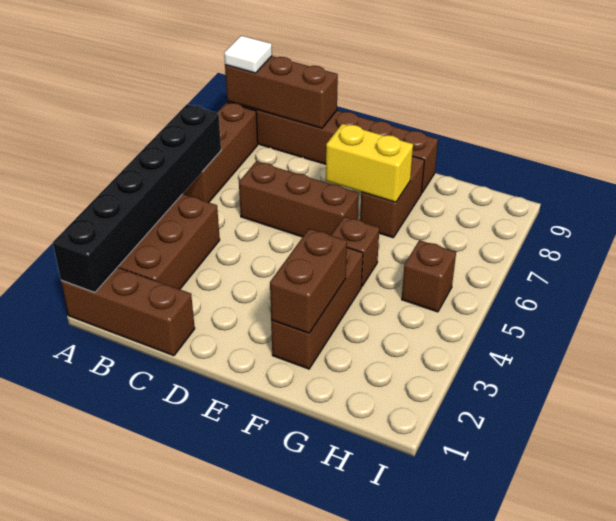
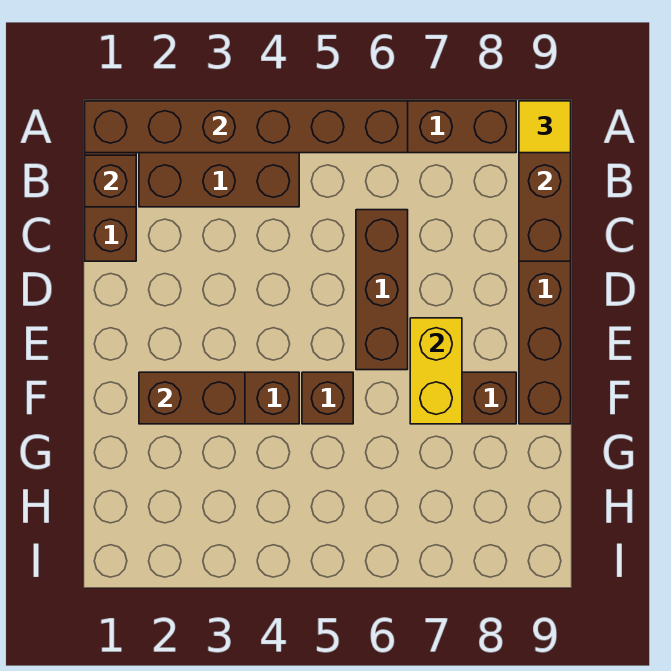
black brick A1:A6 level 2 -> brown brick A1:A6 level 2
white tile A9 level 3 -> yellow tile A9 level 3
brown brick H5 level 1 -> brown brick B1 level 2

